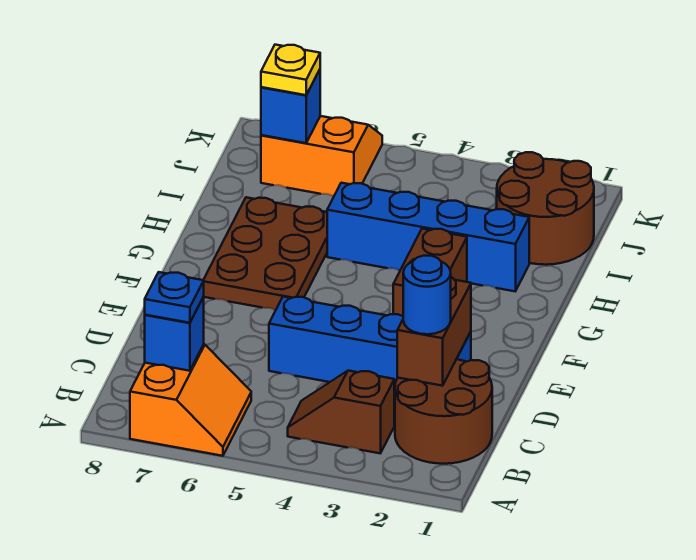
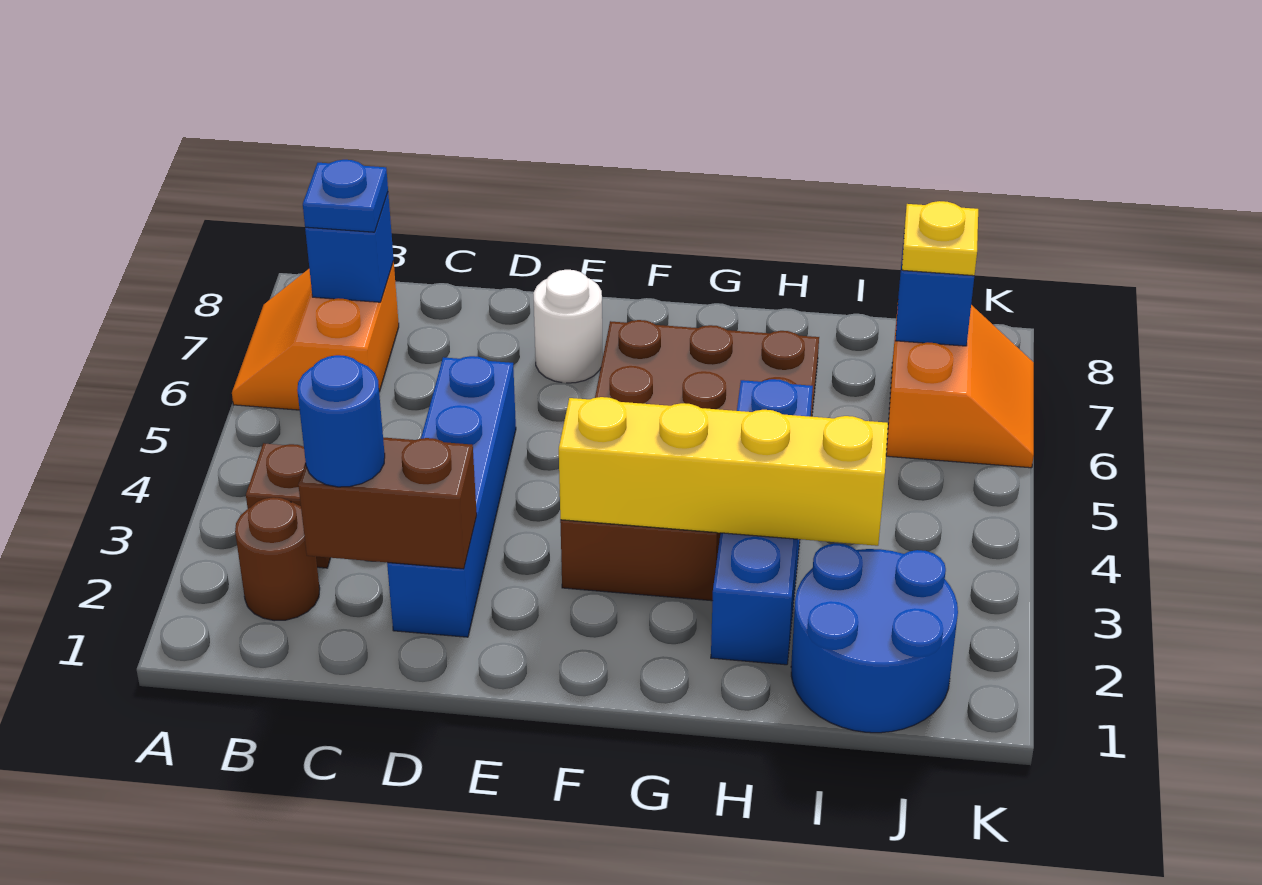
orange slope A6:B7 level 1 top 7 -> orange slope A6:B7 level 1 top B
brown round brick B1:C2 level 1 -> brown round brick B2 level 1
none -> white round brick E7 level 1
none -> yellow brick F3:I3 level 2
brown round brick I1:J2 level 1 -> blue round brick I1:J2 level 1

